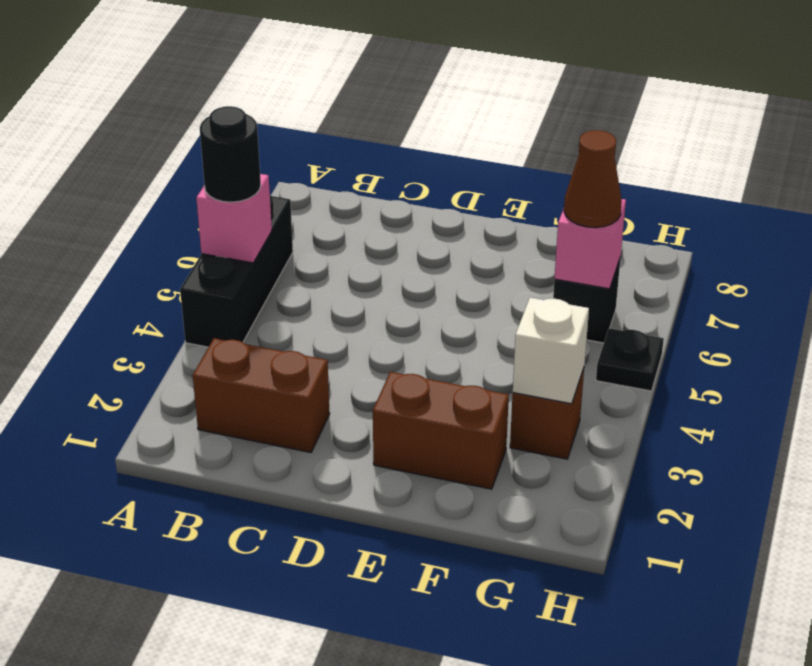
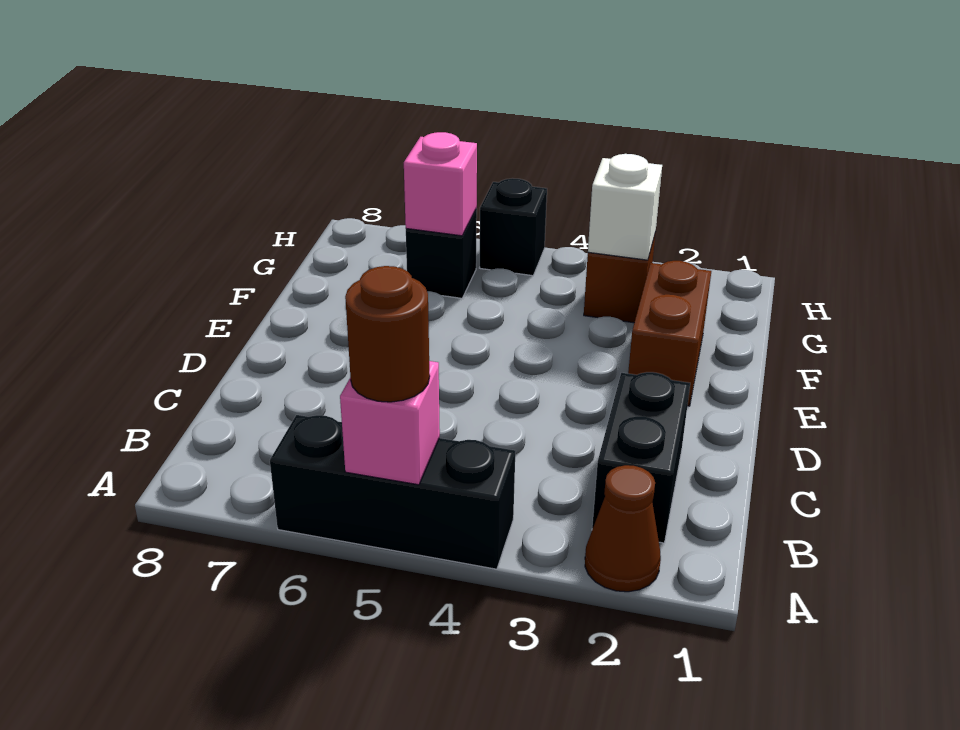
black round brick A5 level 3 -> brown round brick A5 level 3
brown brick B2:C2 level 1 -> black brick B2:C2 level 1
brown cone G6 level 3 -> brown cone A2 level 1
black plate H5 level 1 -> black brick H5 level 1

